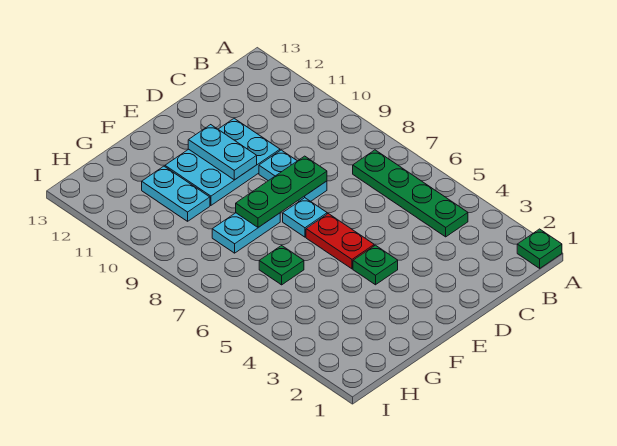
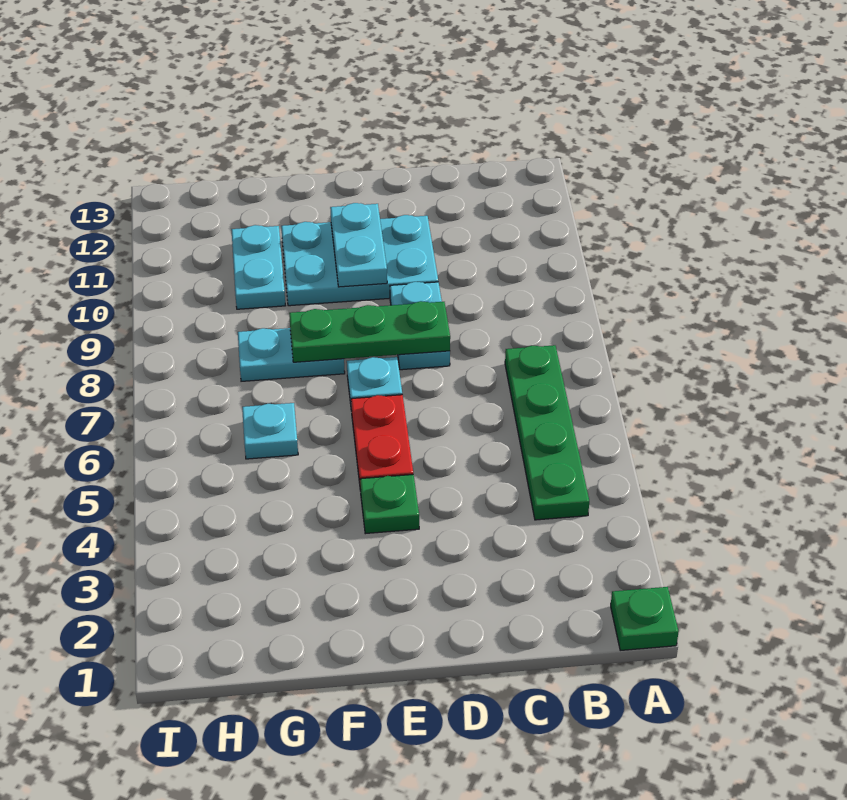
green plate G6 level 1 -> cyan plate G6 level 1

